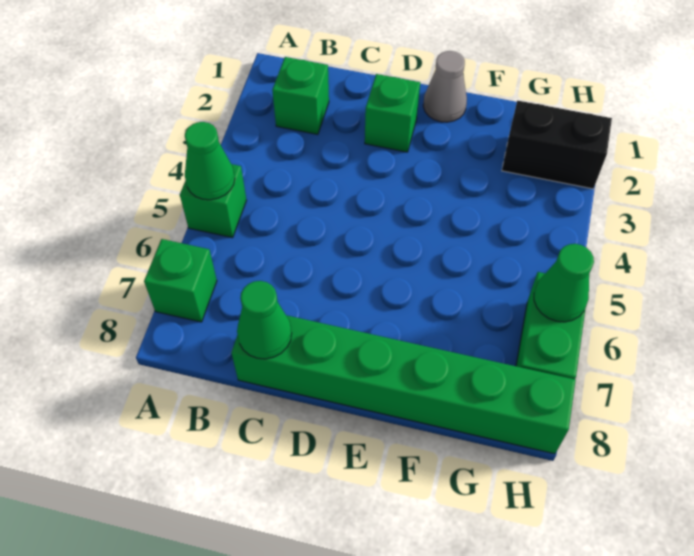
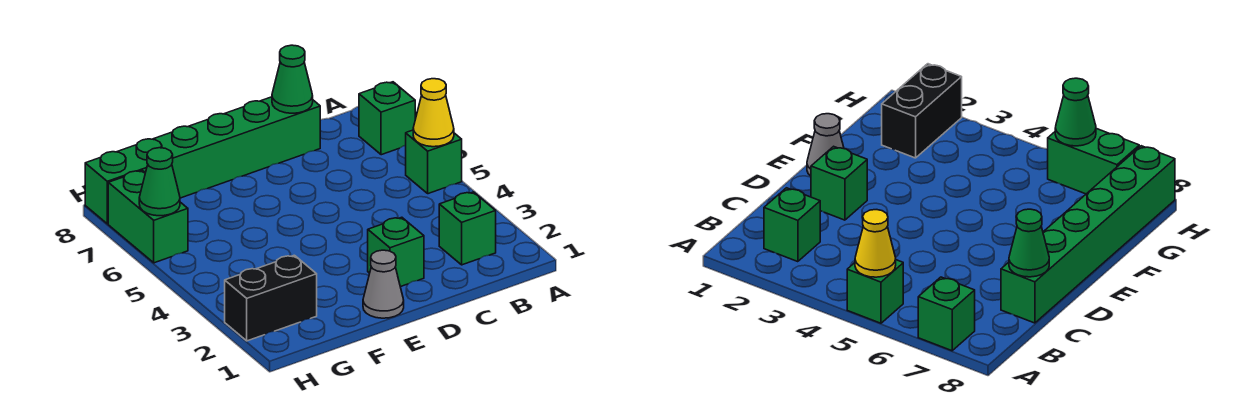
green cone A5 level 2 -> yellow cone A5 level 2

